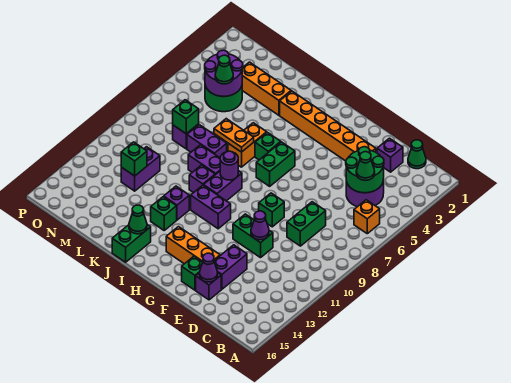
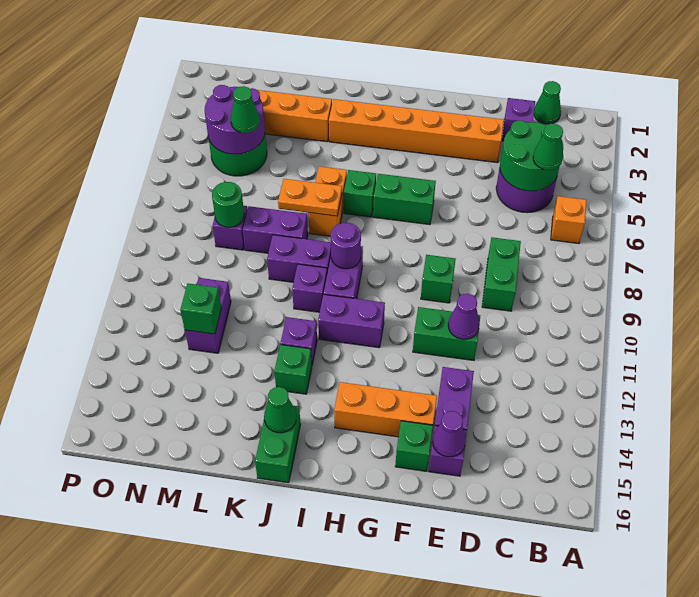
green brick H6:H7 level 1 -> green brick G6:H6 level 1
green brick M8 level 2 -> green round brick M8 level 2

